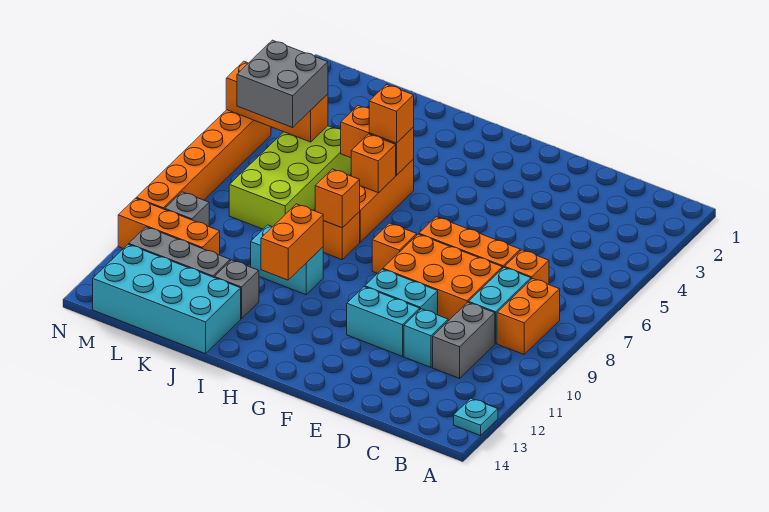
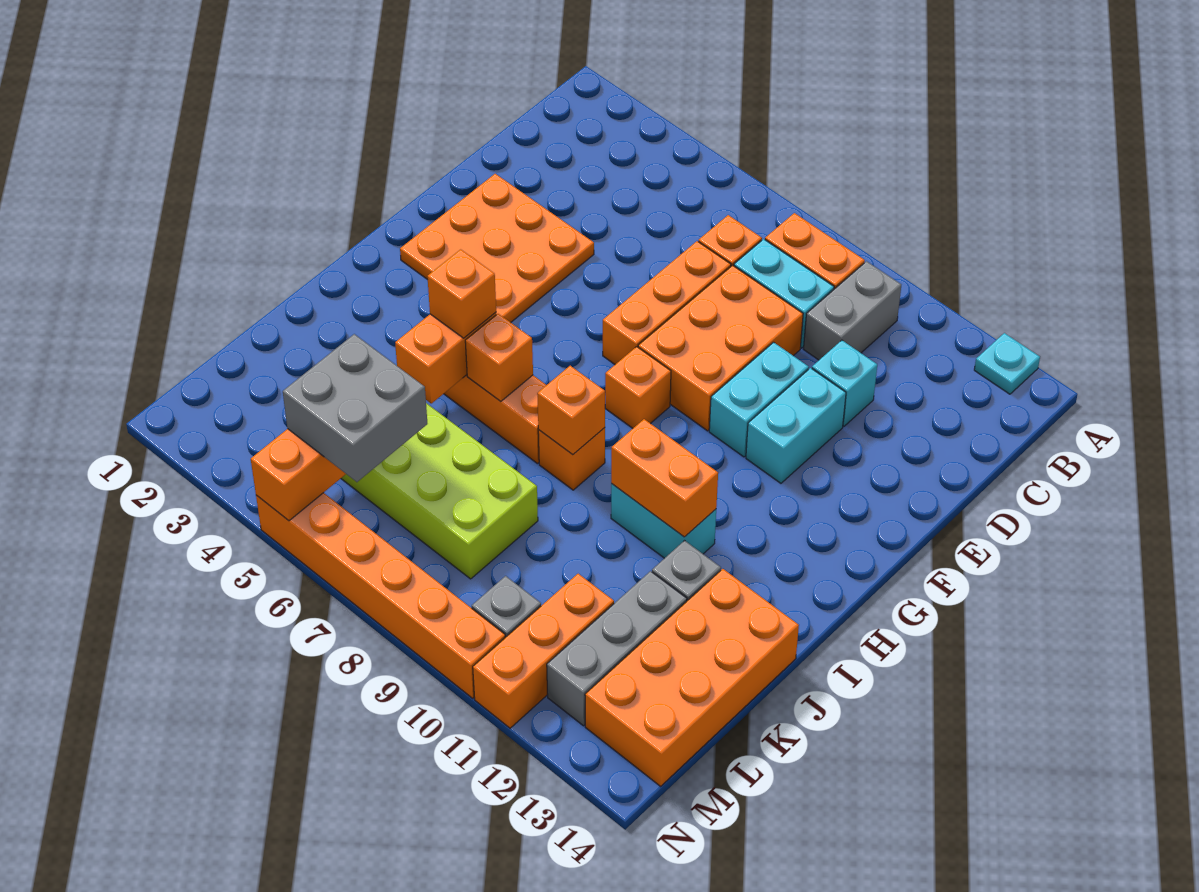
grey brick C10:C11 level 1 -> grey brick B10:C10 level 1
none -> orange plate E2:G4 level 1
cyan brick I10:J10 level 1 -> cyan brick I10:I11 level 1
cyan brick J13:M14 level 1 -> orange brick J13:M14 level 1

